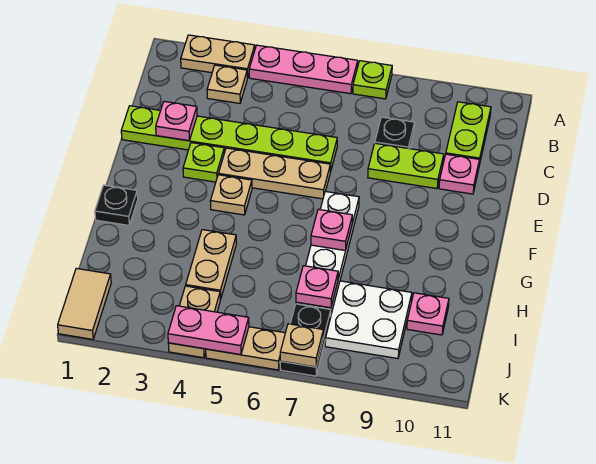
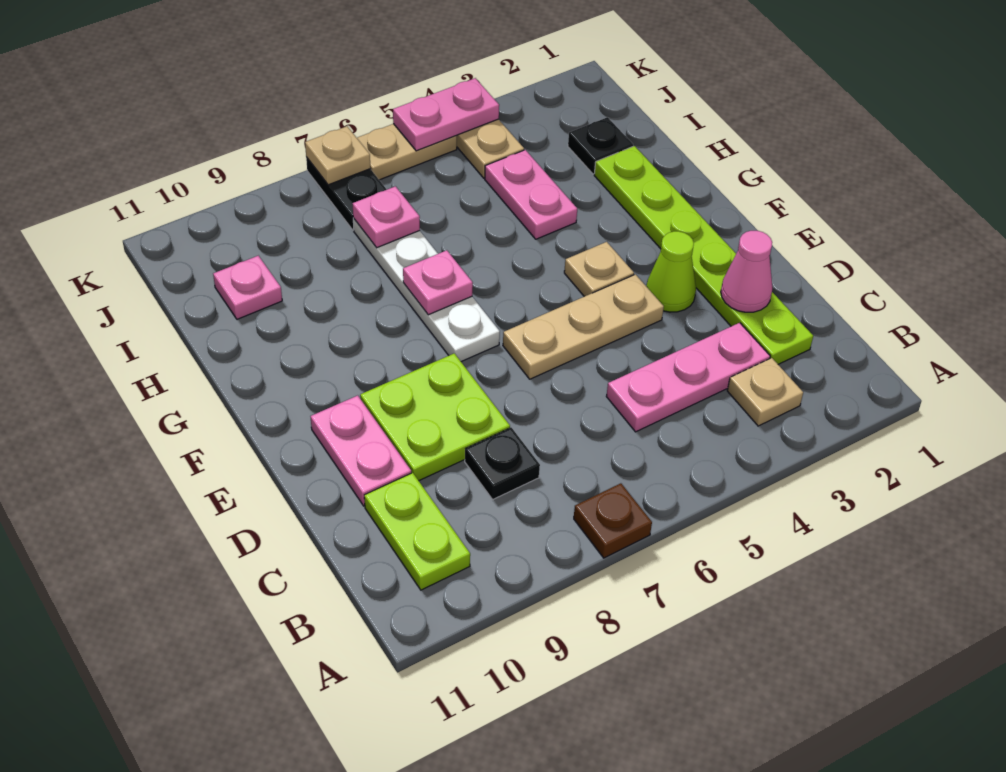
tan plate A2:A3 level 1 -> none
pink plate A4:A6 level 1 -> pink plate C3:C5 level 1
lime plate A7 level 1 -> brown plate A7 level 1
lime plate D1:D6 level 1 -> lime plate C2:H2 level 1
pink plate D2 level 2 -> pink cone D2 level 2
lime plate D8:D9 level 1 -> lime plate D8:E9 level 1
pink plate D10 level 1 -> pink plate D10:E10 level 1
lime plate E3 level 1 -> lime cone E3 level 1
black plate G1 level 1 -> black plate I2 level 1
tan plate H4:I4 level 1 -> pink plate H4:I4 level 1
white plate I8:J9 level 1 -> none
tan tile J1:K1 level 1 -> none

